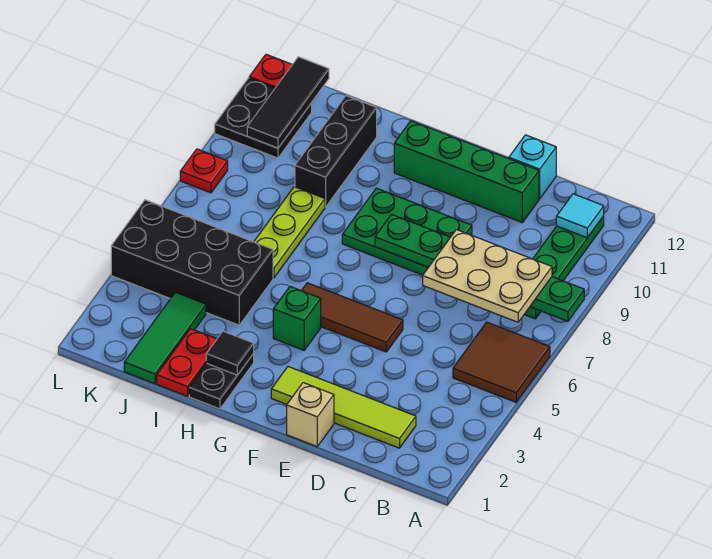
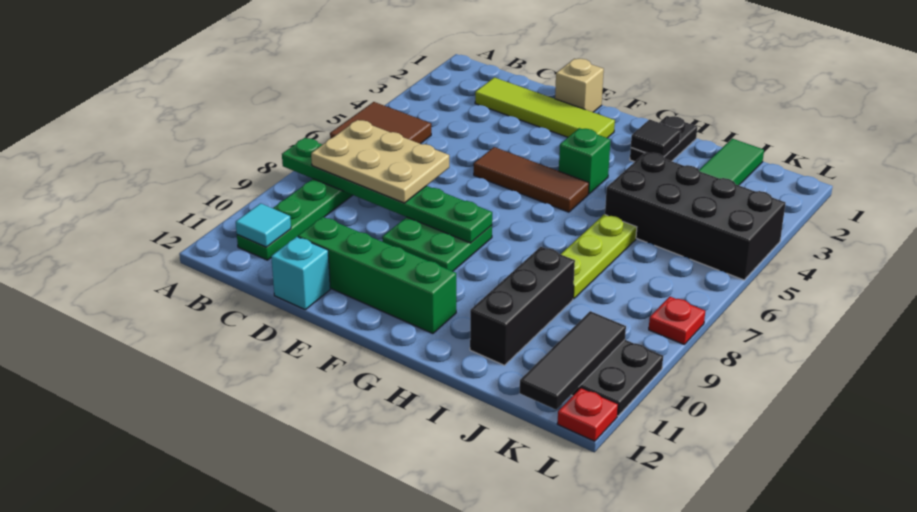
green plate E8:G9 level 1 -> green plate E8:F9 level 1
red plate I1:I2 level 1 -> none

